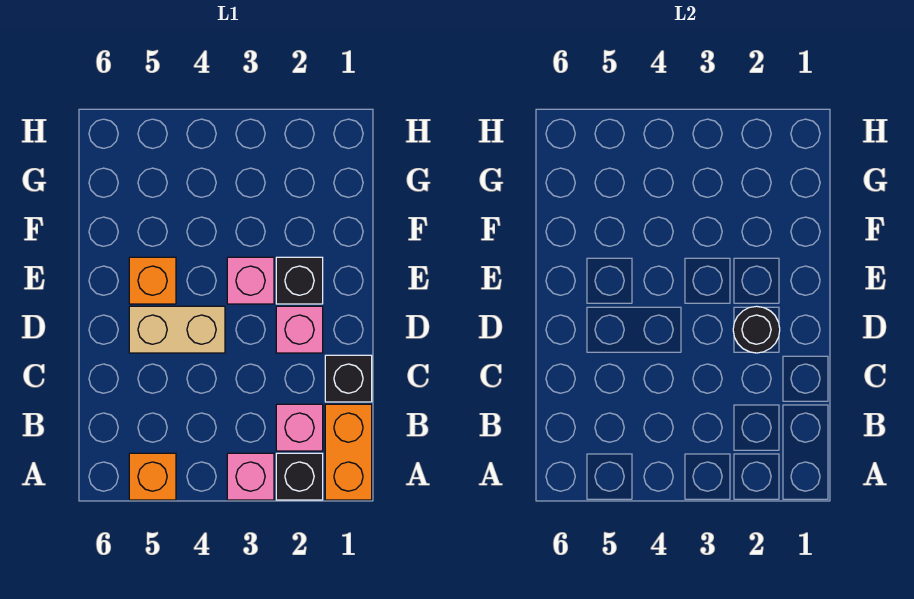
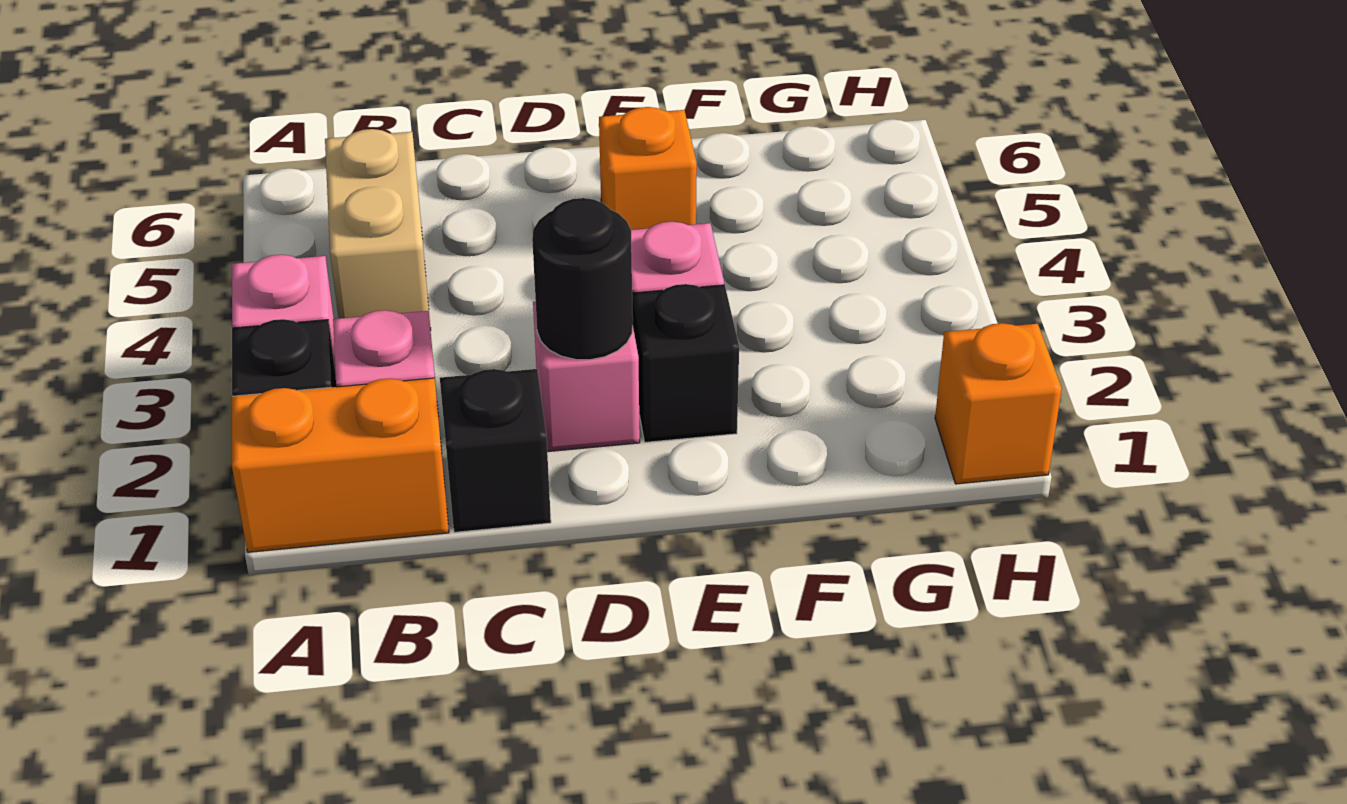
orange brick A5 level 1 -> orange brick H1 level 1
tan brick D4:D5 level 1 -> tan brick B4:B5 level 1

